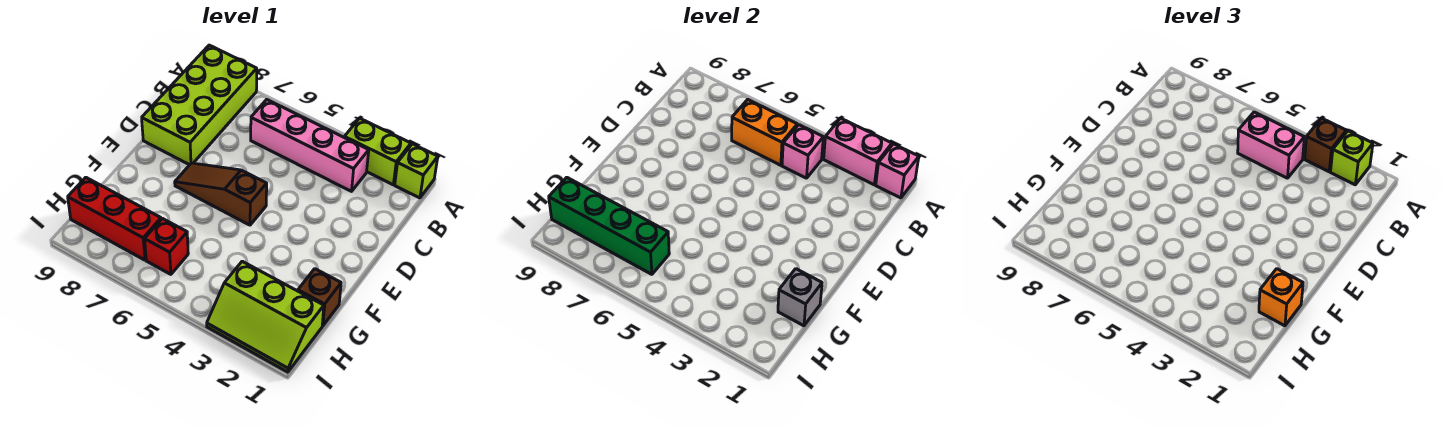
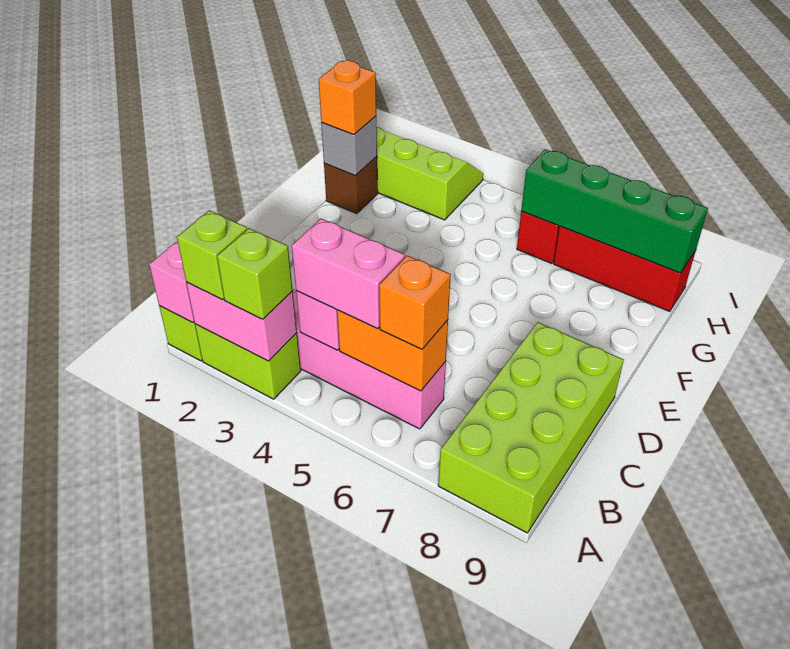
brown brick A3 level 3 -> lime brick A3 level 3
none -> orange brick B6 level 3
brown slope E5:E7 level 1 top 5 -> none

